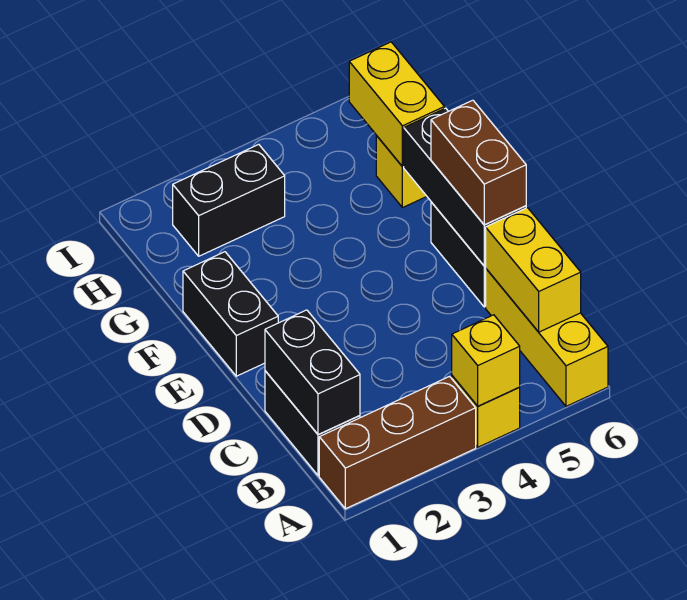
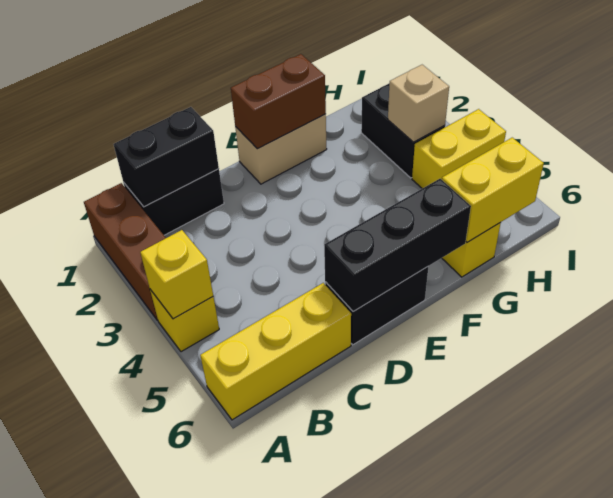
yellow brick B6:C6 level 2 -> yellow brick H4:I4 level 1
brown brick D6:E6 level 3 -> brown brick E1:F1 level 2
black brick E1:F1 level 1 -> tan brick E1:F1 level 1
none -> tan brick H3 level 2

